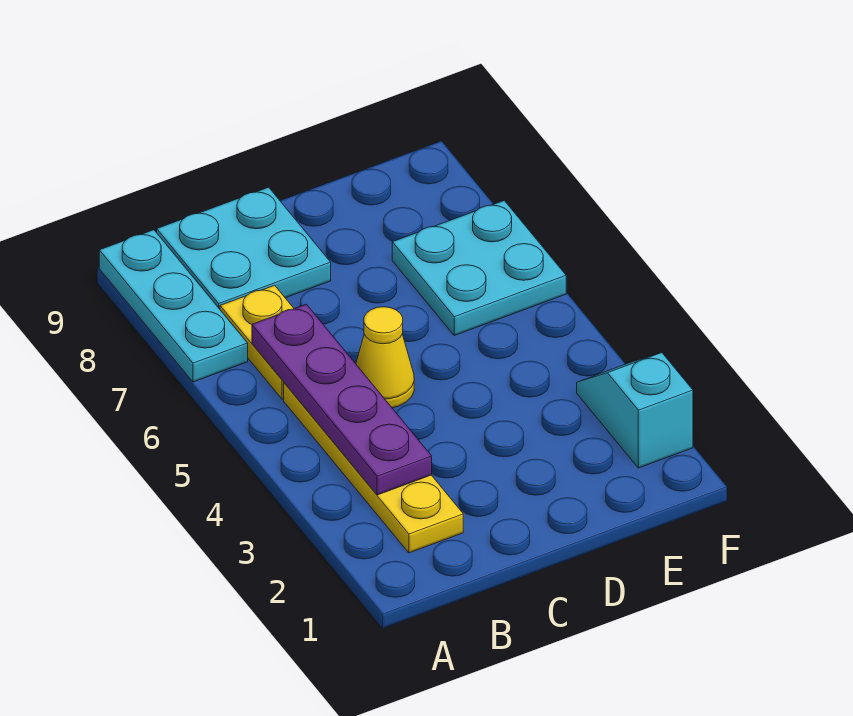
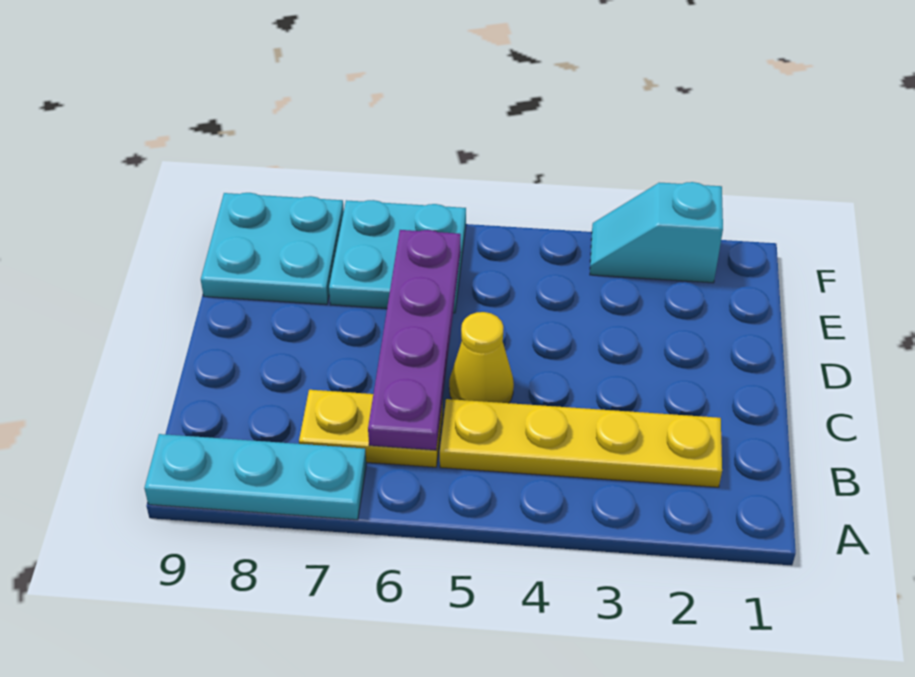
purple plate B3:B6 level 2 -> purple plate B6:E6 level 2
cyan plate B8:C9 level 1 -> cyan plate E8:F9 level 1

